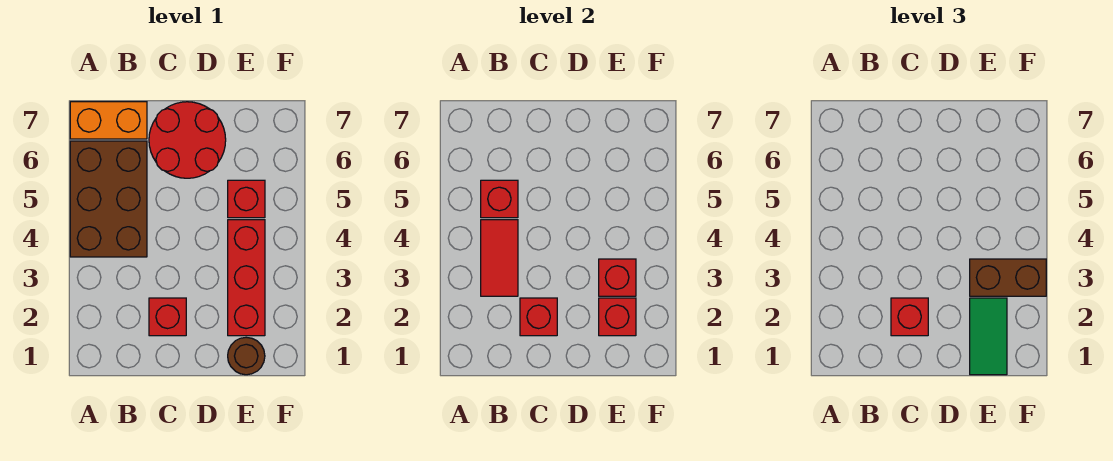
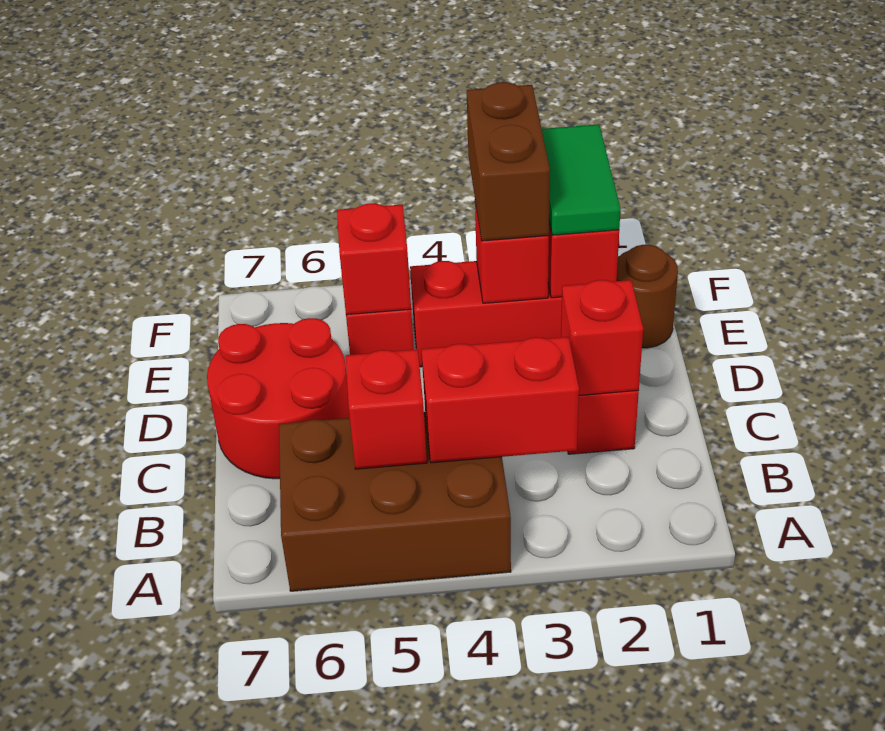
orange brick A7:B7 level 1 -> none
red tile B3:B4 level 2 -> red brick B3:B4 level 2
red brick C2 level 3 -> red brick E5 level 2
green tile E1:E2 level 3 -> green tile E2:F2 level 3

